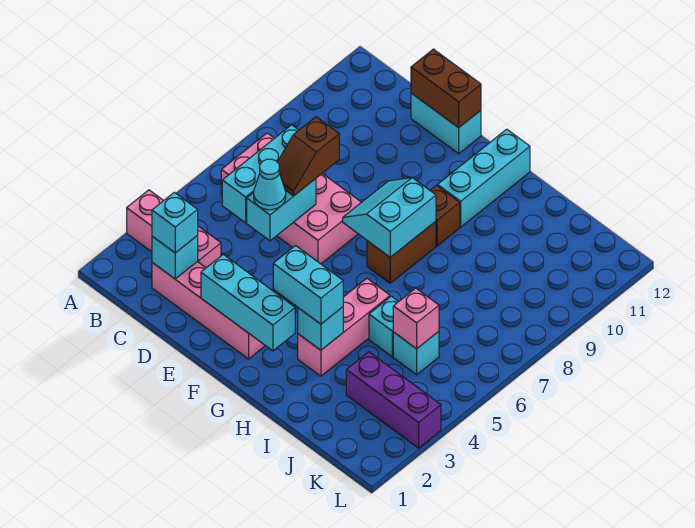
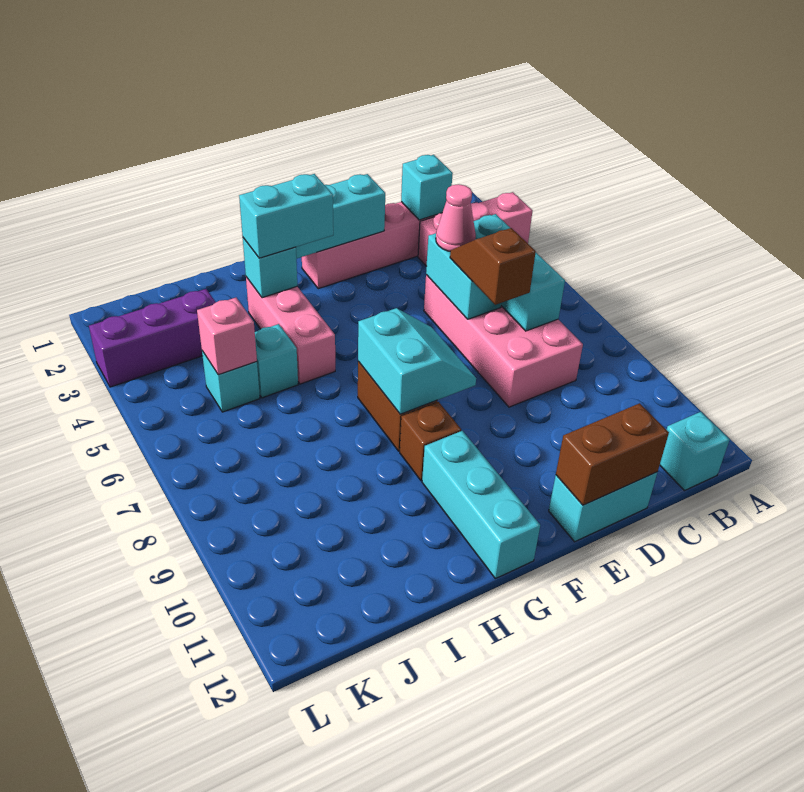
pink brick B6:E7 level 1 -> pink brick C5:D8 level 1
cyan brick C2 level 3 -> cyan brick B12 level 1
cyan cone D5 level 3 -> pink cone D5 level 3

